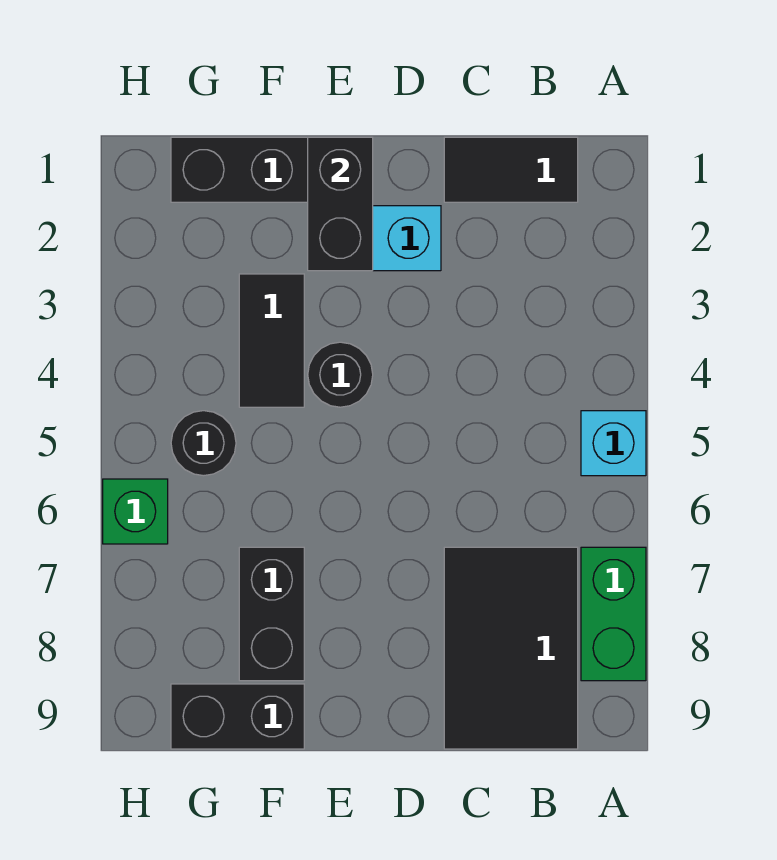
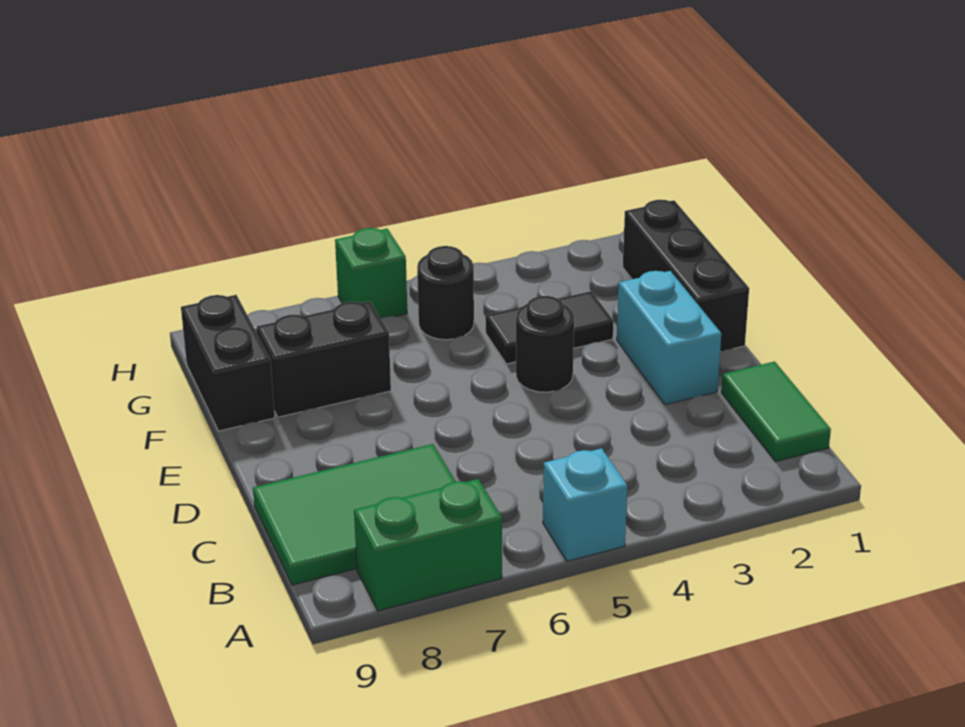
black tile B1:C1 level 1 -> green tile B1:C1 level 1
black tile B7:C9 level 1 -> green tile B7:C9 level 1
black brick E1:E2 level 2 -> none

